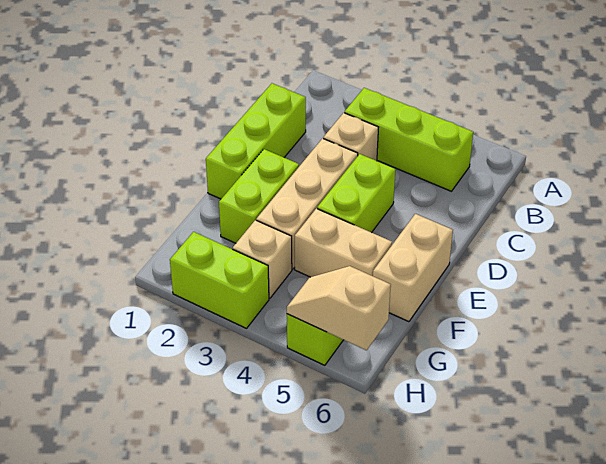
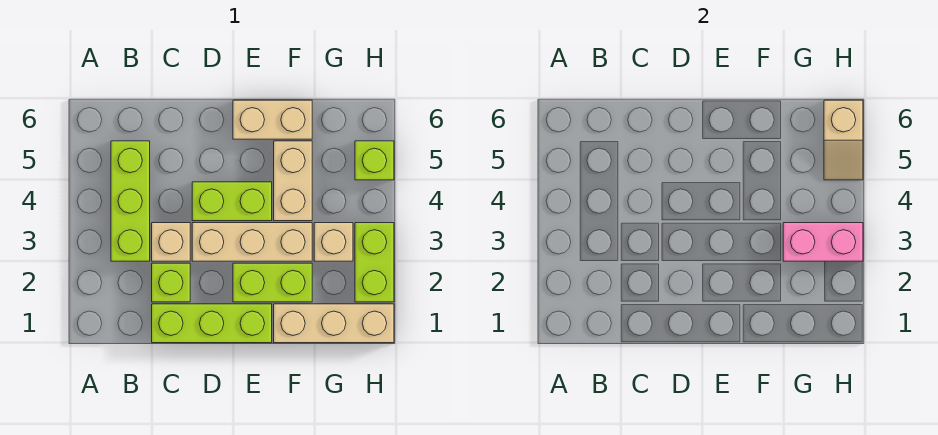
none -> lime brick C2 level 1
none -> tan brick F1:H1 level 1
none -> pink brick G3:H3 level 2

